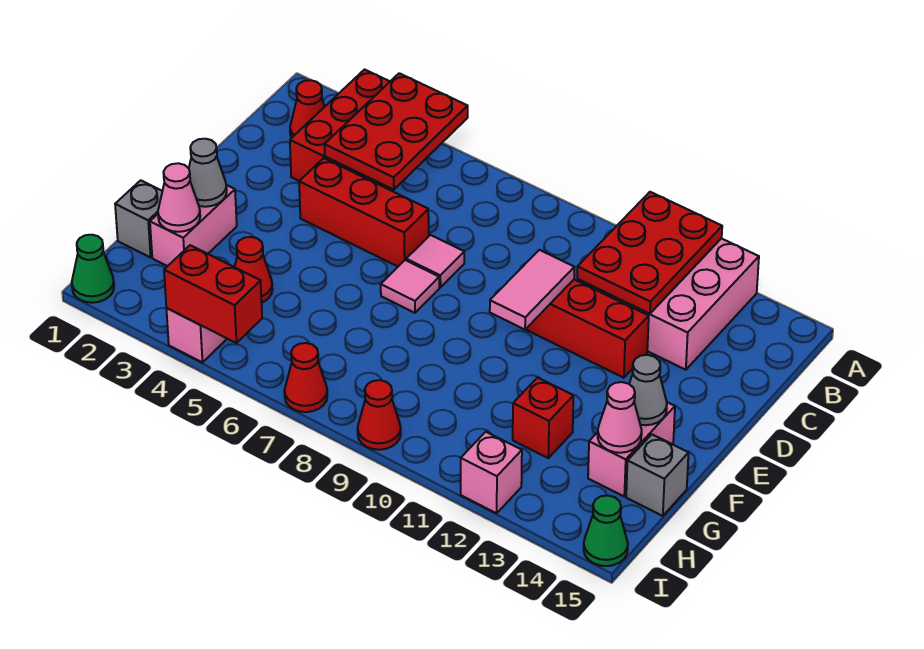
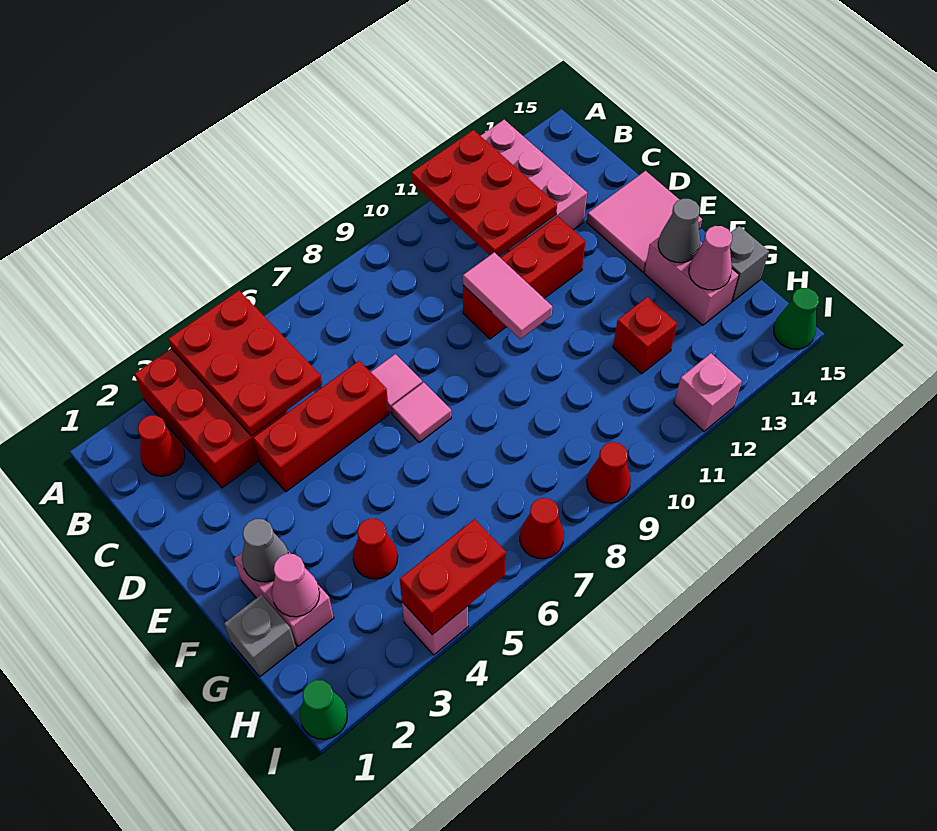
none -> pink tile D14:E15 level 1

